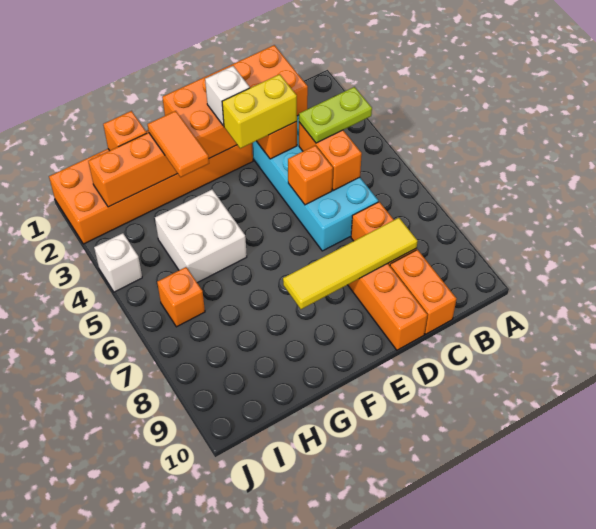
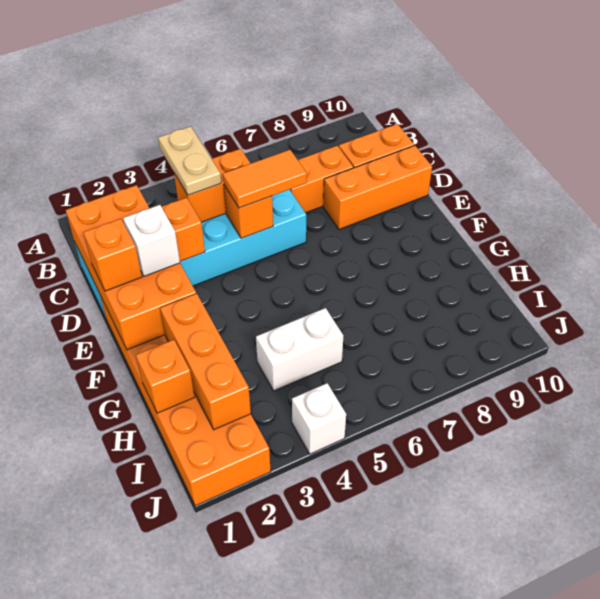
lime plate B4:C4 level 3 -> tan plate B4:C4 level 3
yellow tile C8:F8 level 2 -> none
yellow brick D3:E3 level 3 -> none
orange tile G2:G3 level 3 -> orange tile D5:D6 level 3
white brick G4:H5 level 1 -> white brick H4:H5 level 1
orange brick I6 level 1 -> orange brick E1 level 3

